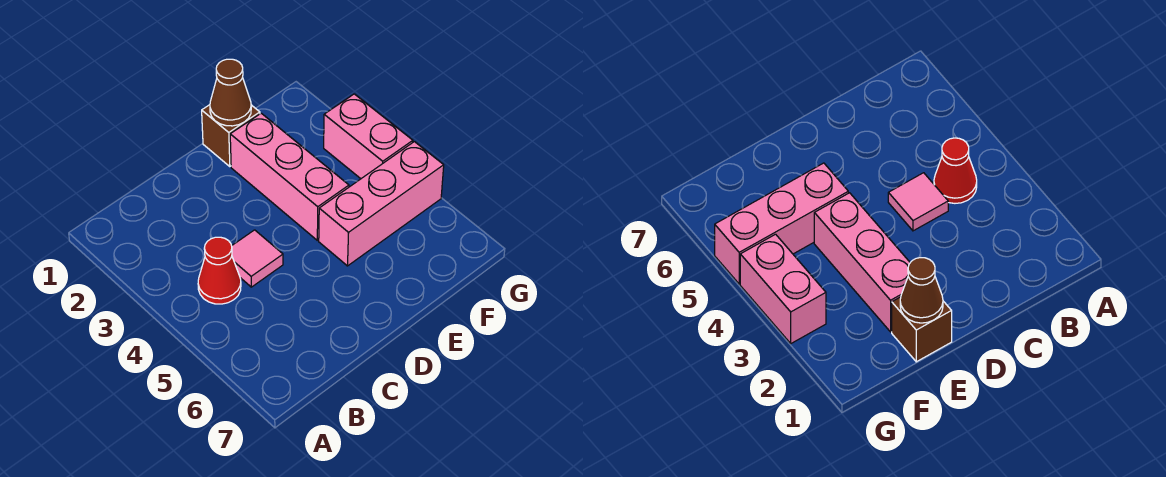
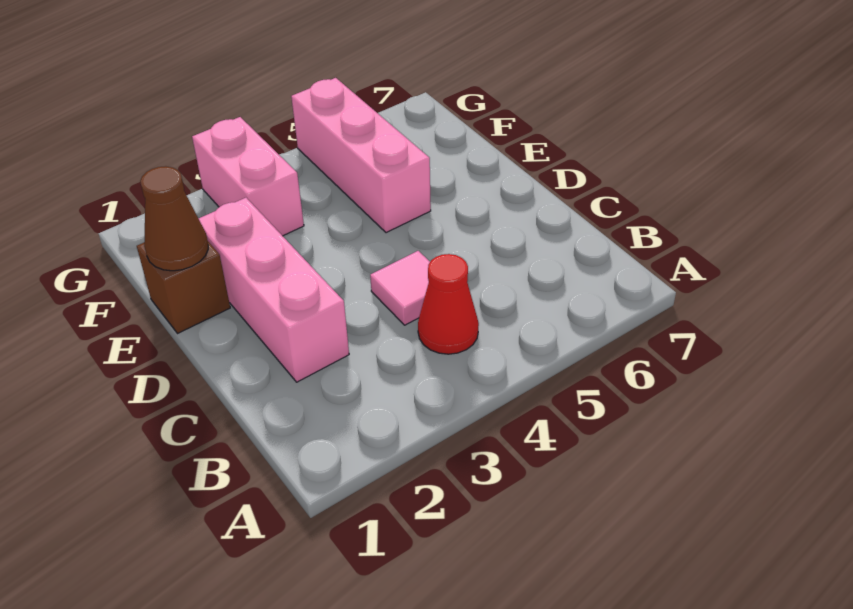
pink brick E2:E4 level 1 -> pink brick C2:E2 level 1
pink brick G3:G4 level 1 -> pink brick F3:G3 level 1

